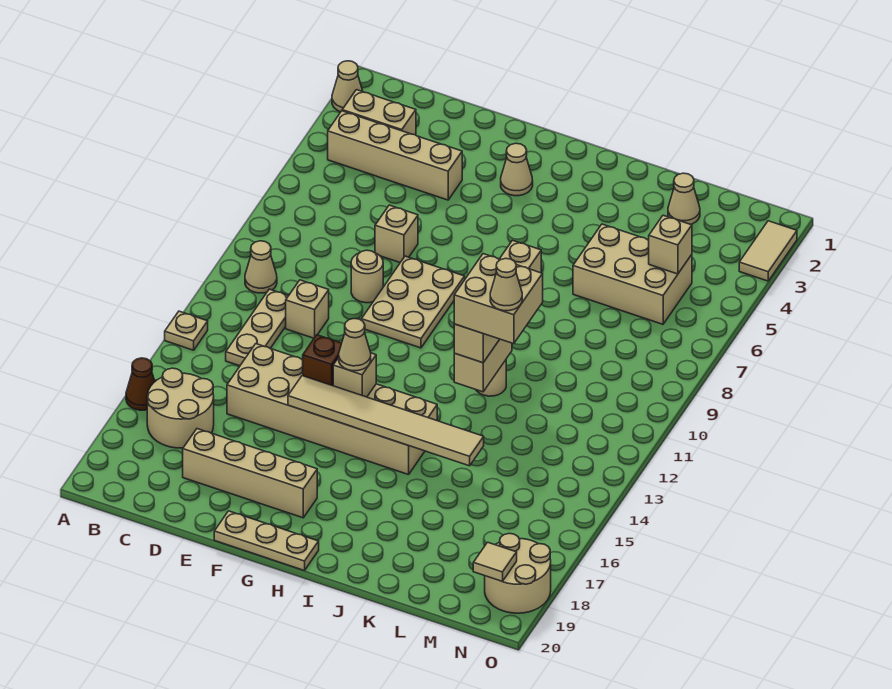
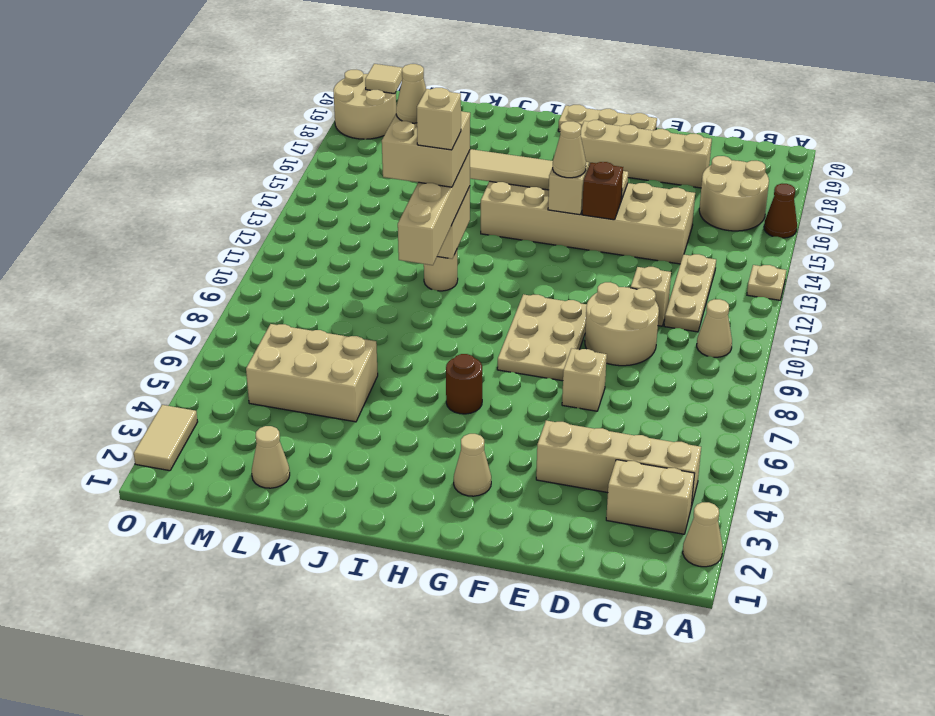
tan round brick E9 level 1 -> tan round brick D9:E10 level 1
none -> brown round brick H6 level 1
tan brick M5 level 2 -> tan brick J11 level 5

